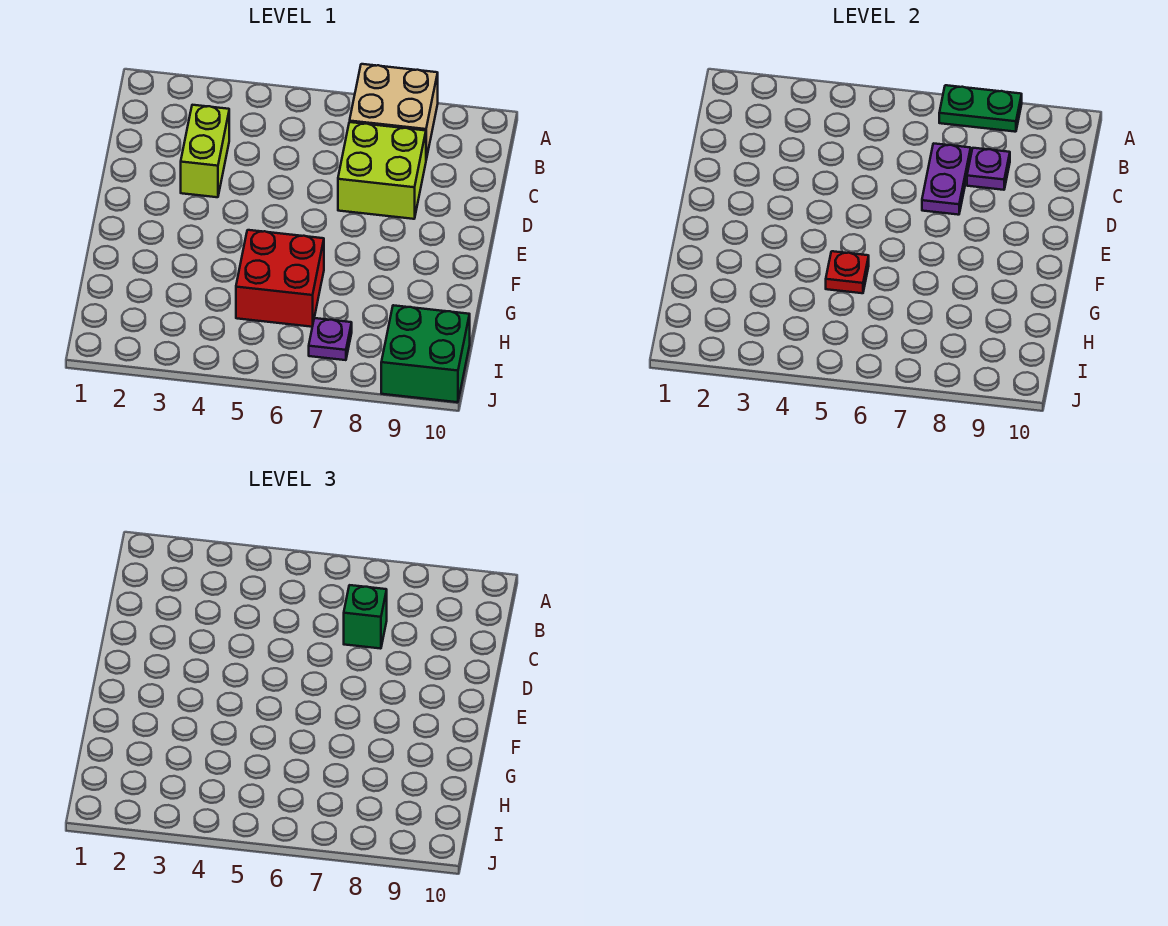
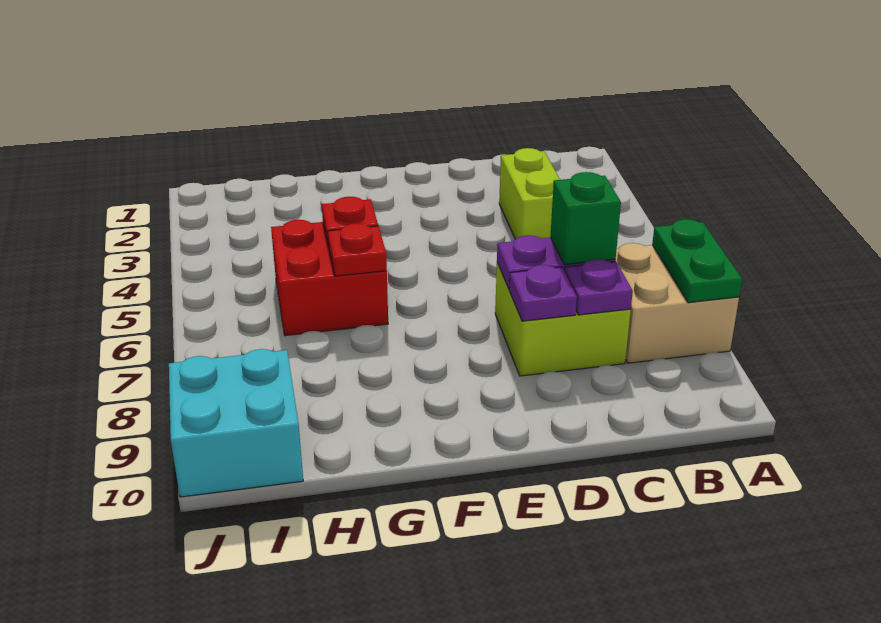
lime brick C3:D3 level 1 -> lime brick C3:C4 level 1
none -> red plate G6 level 2
purple plate I7 level 1 -> purple plate D8 level 2
green brick I9:J10 level 1 -> cyan brick I9:J10 level 1

